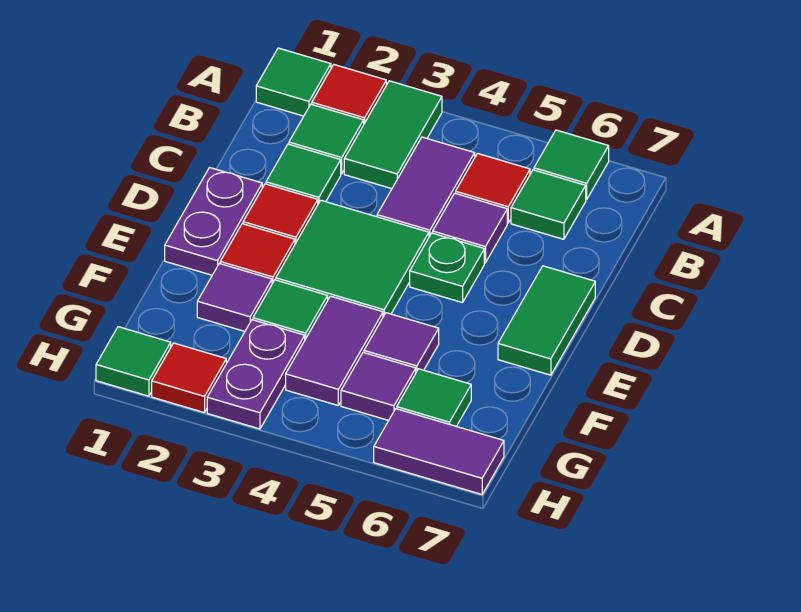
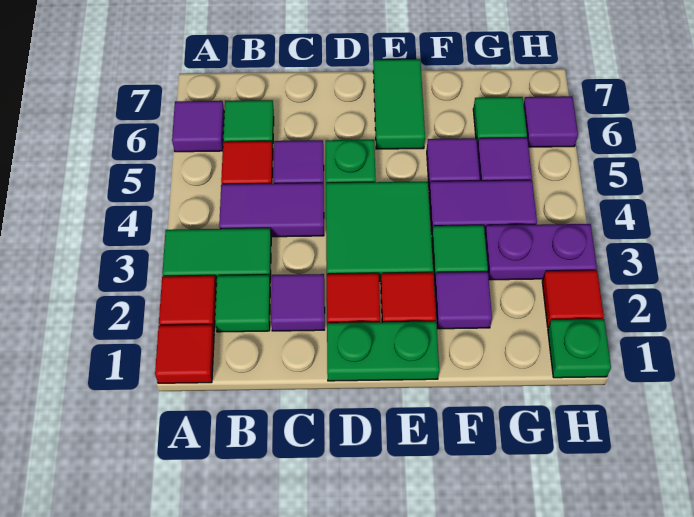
green tile A1 level 1 -> red tile A1 level 1
green tile A6 level 1 -> purple tile A6 level 1
green tile C2 level 1 -> purple tile C2 level 1
purple plate D1:E1 level 1 -> green plate D1:E1 level 1
green tile D7:E7 level 1 -> green tile E6:E7 level 1
green tile H1 level 1 -> green plate H1 level 1
purple tile H6:H7 level 1 -> purple tile H6 level 1

